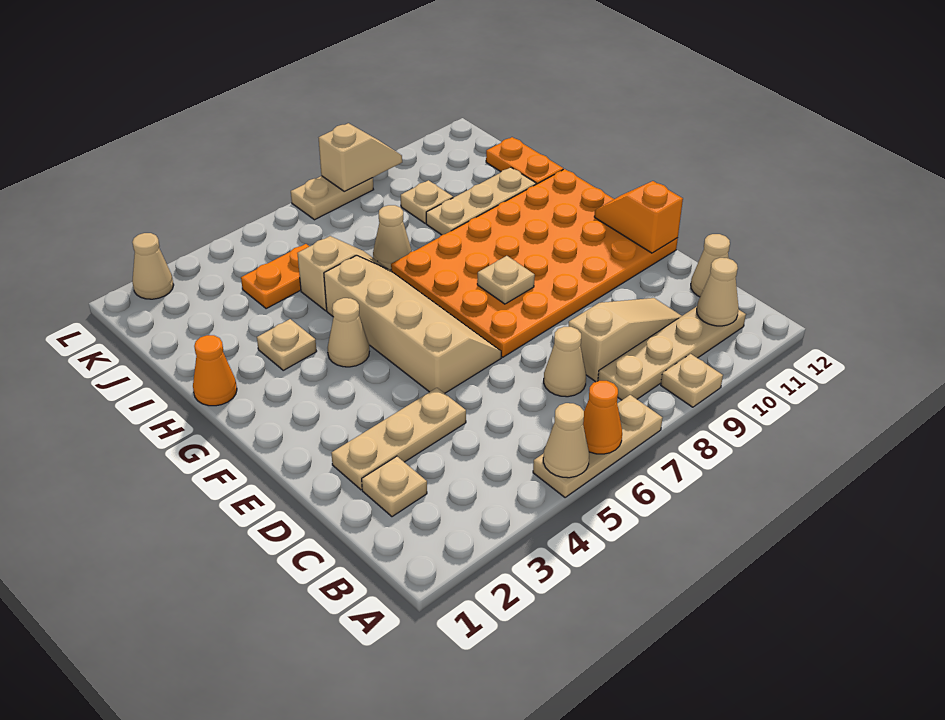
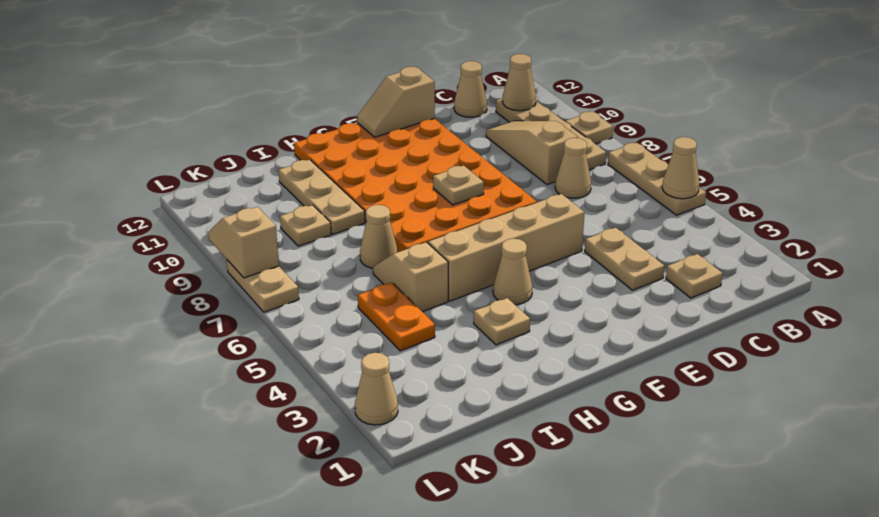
orange cone A6 level 2 -> none
tan plate D2:D4 level 1 -> tan plate D3:D4 level 1
orange slope E12:F12 level 2 top E -> tan slope E12:F12 level 2 top E
orange cone H1 level 1 -> none
orange plate I12:J12 level 1 -> none

